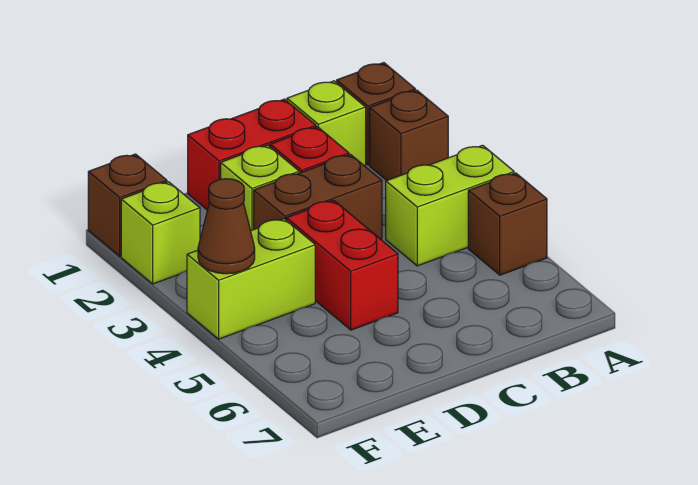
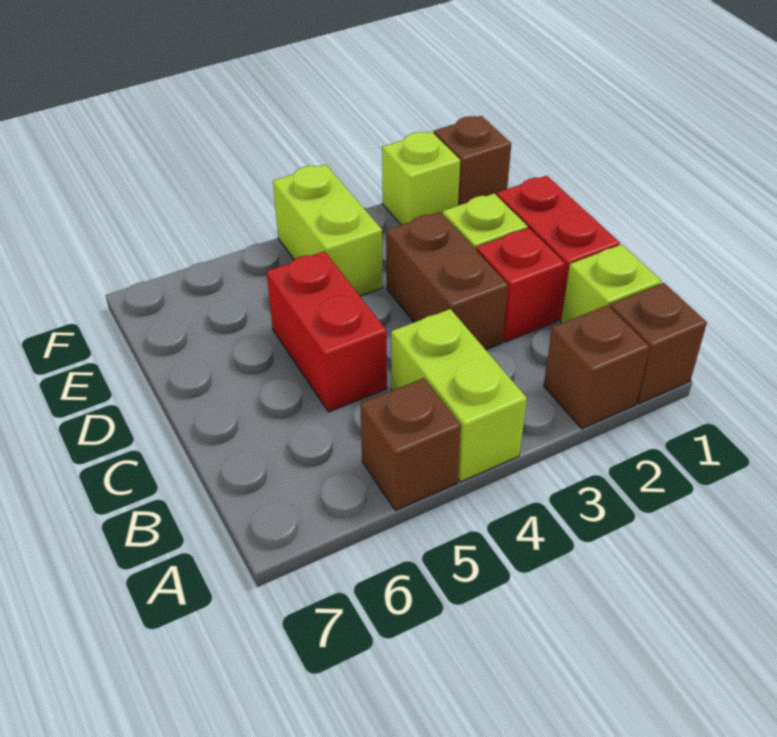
red brick D4:D5 level 1 -> red brick C5:D5 level 1
brown cone F4 level 2 -> none

